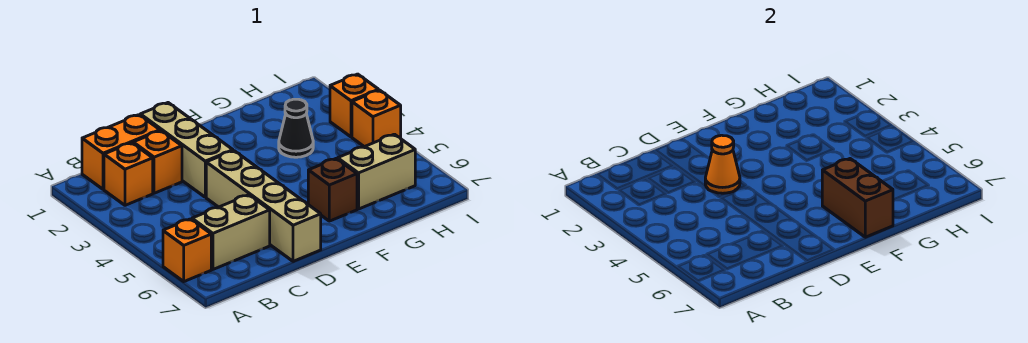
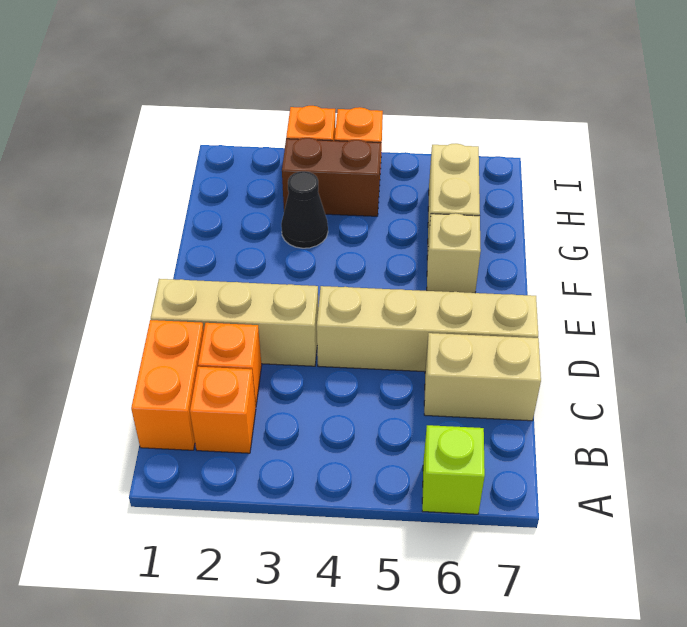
orange brick A6 level 1 -> lime brick A6 level 1
tan brick B6:C6 level 1 -> tan brick C6:C7 level 1
orange cone D3 level 2 -> none
brown brick F6 level 1 -> tan brick F6 level 1
brown brick F6:F7 level 2 -> brown brick H3:H4 level 1

